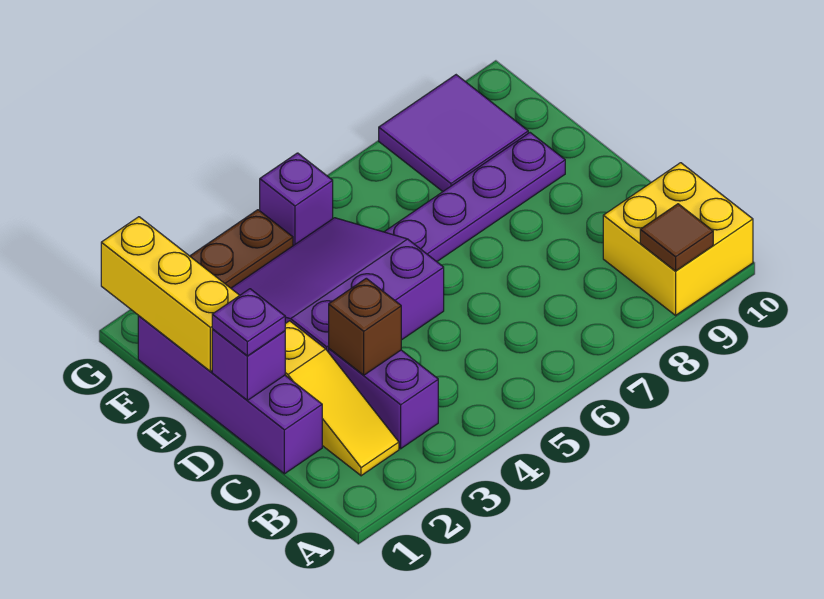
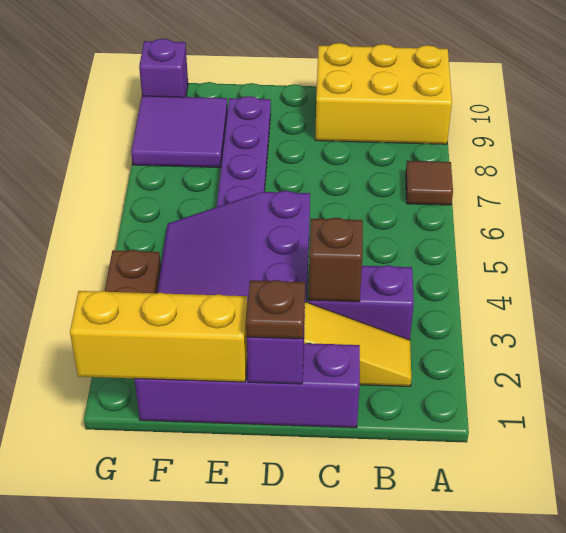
yellow brick A9:B10 level 1 -> yellow brick A9:C10 level 1
brown tile A9 level 2 -> brown tile A7 level 1
purple plate D1 level 3 -> brown plate D1 level 3
purple brick G5 level 1 -> purple brick G10 level 1

